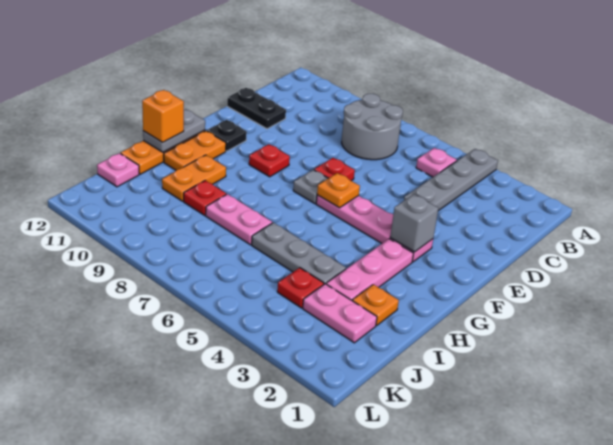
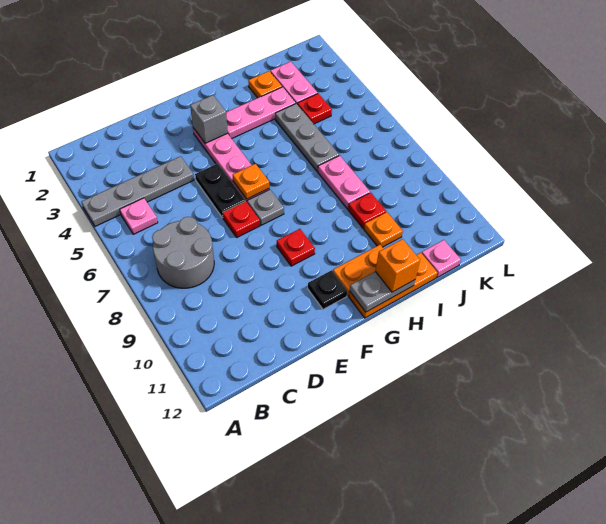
black plate D11:D12 level 1 -> black plate E5:E6 level 1
orange plate H10:I10 level 1 -> orange plate I10 level 1

